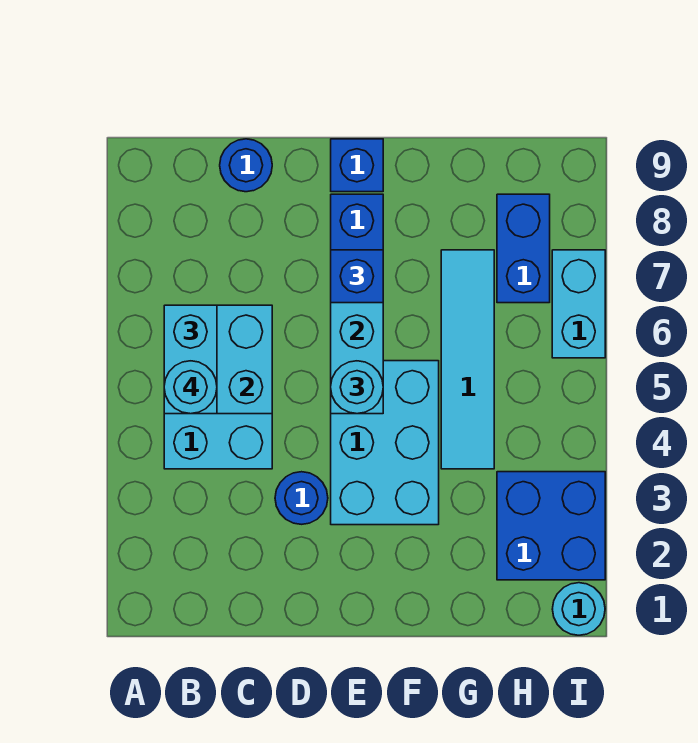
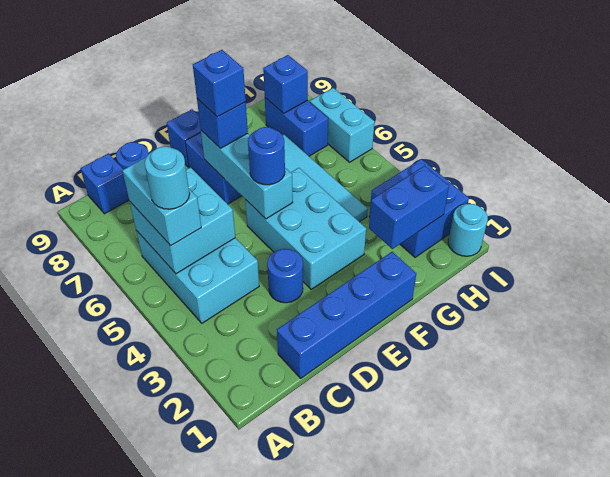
none -> blue brick B9 level 1
none -> blue brick C1:F1 level 1
cyan round brick E5 level 3 -> blue round brick E5 level 3
none -> blue brick E7 level 4
none -> blue brick G2:H2 level 2
none -> blue brick H8 level 2

